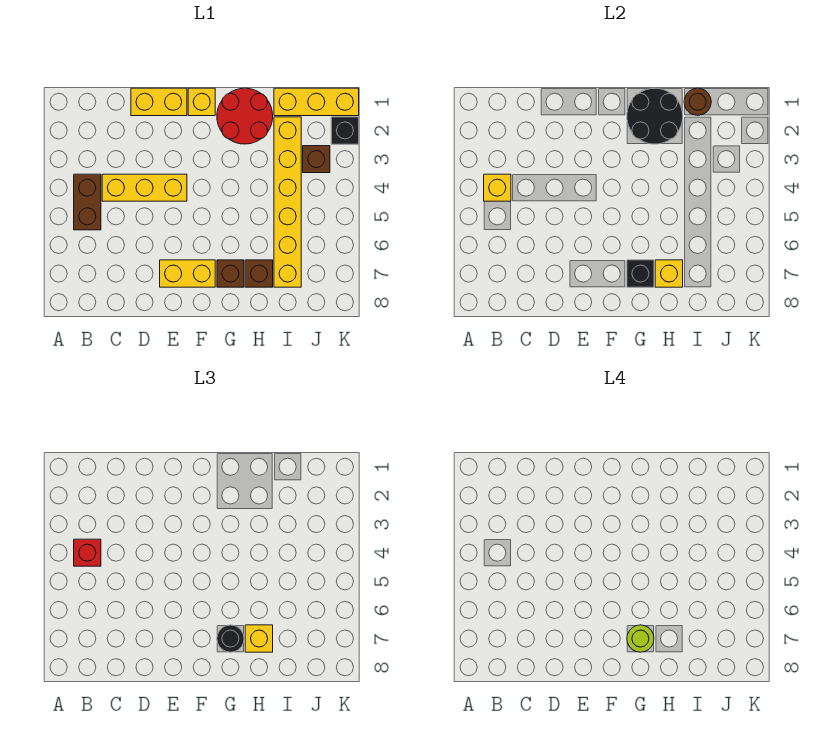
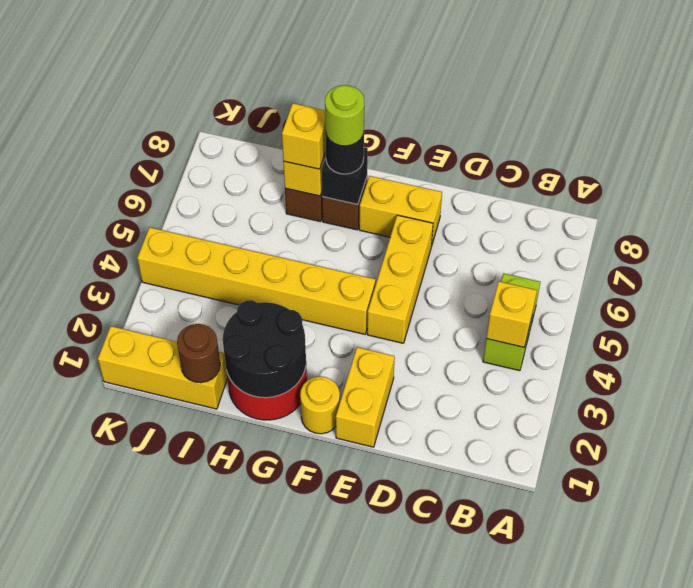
brown brick B4:B5 level 1 -> lime brick B4:B5 level 1
red brick B4 level 3 -> none
yellow brick C4:E4 level 1 -> yellow brick E4:E6 level 1
yellow brick D1:E1 level 1 -> yellow brick E1:E2 level 1
yellow brick F1 level 1 -> yellow round brick F1 level 1
yellow brick I2:I7 level 1 -> yellow brick F4:K4 level 1
brown brick J3 level 1 -> none
black brick K2 level 1 -> none

